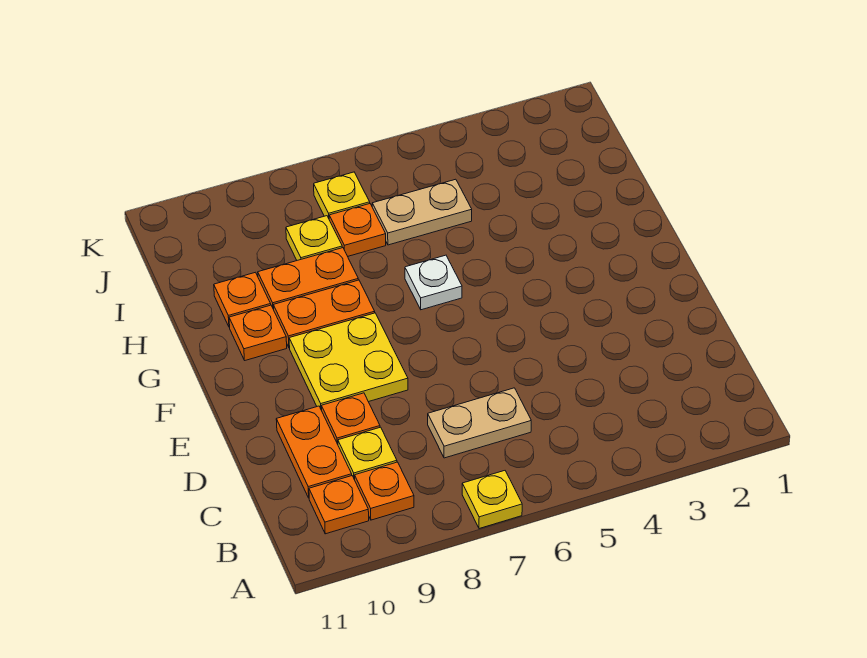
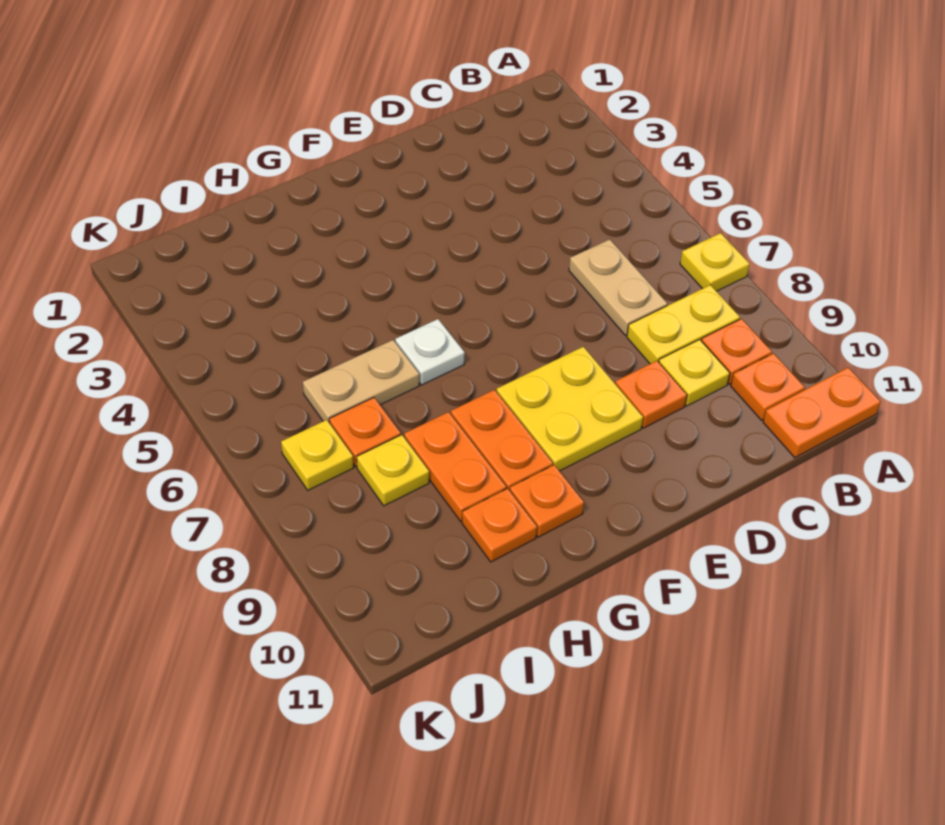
none -> yellow plate B8:C8 level 1
orange plate C10:D10 level 1 -> orange plate A11:B11 level 1
tan plate I5:I6 level 1 -> tan plate H6:I6 level 1

